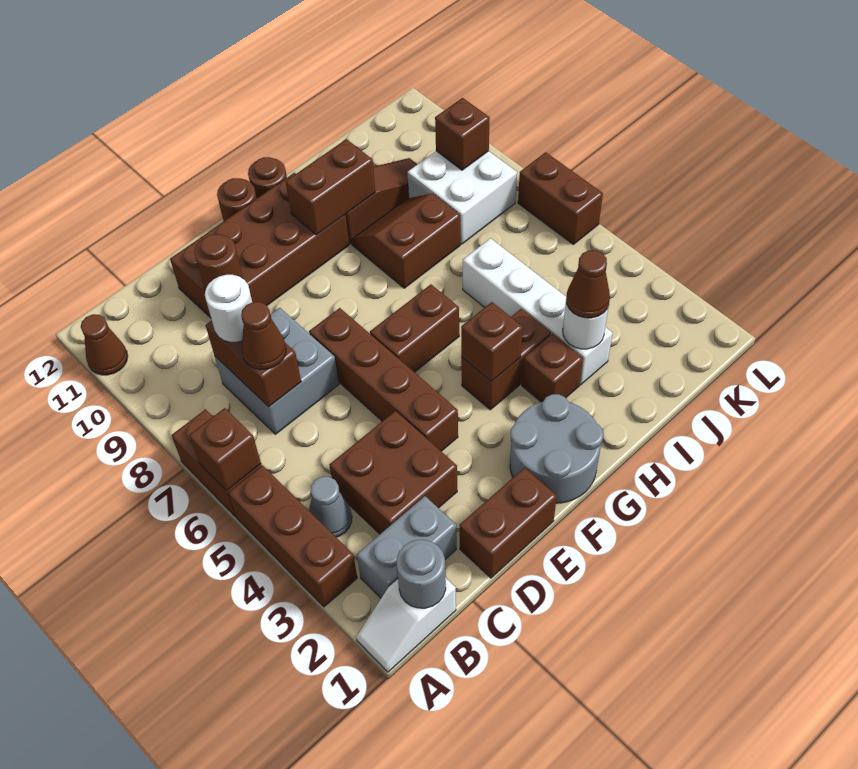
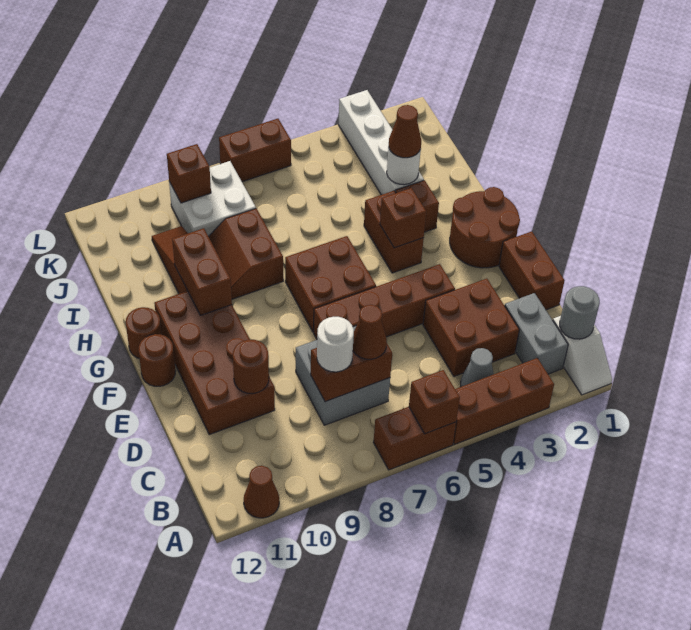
grey round brick F1:G2 level 1 -> brown round brick F1:G2 level 1
brown brick F6:G6 level 1 -> brown brick F6:G7 level 1
white brick I3:I6 level 1 -> white brick I3:L3 level 1

